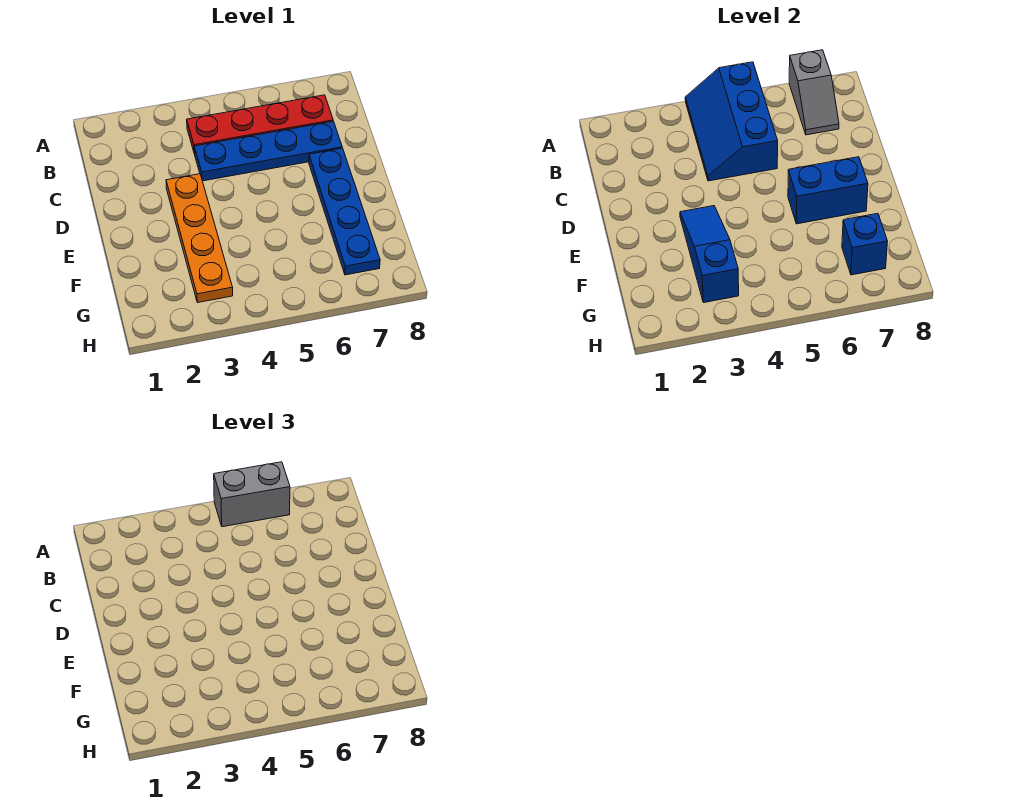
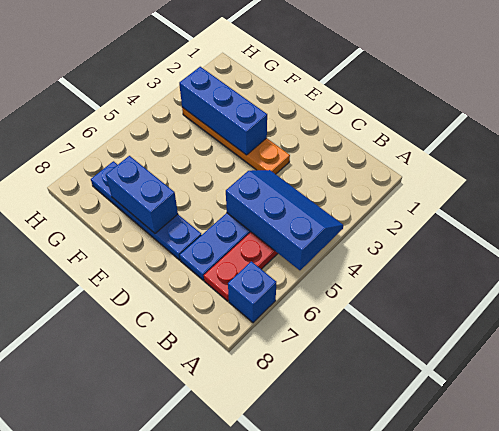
grey brick A5:A6 level 3 -> none
grey slope A7:B7 level 2 top A -> none
blue slope E3:G3 level 2 top G -> blue brick E3:G3 level 2
blue brick E6:E7 level 2 -> blue brick E7:F7 level 2
blue brick G7 level 2 -> blue brick A7 level 1

